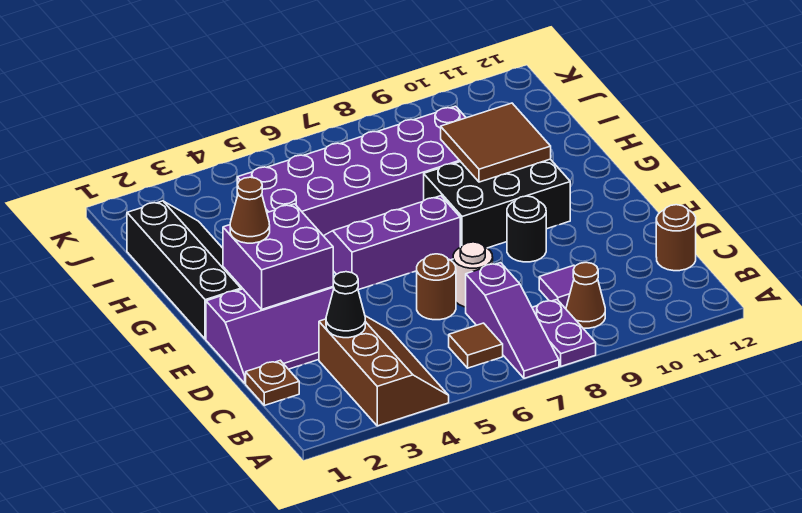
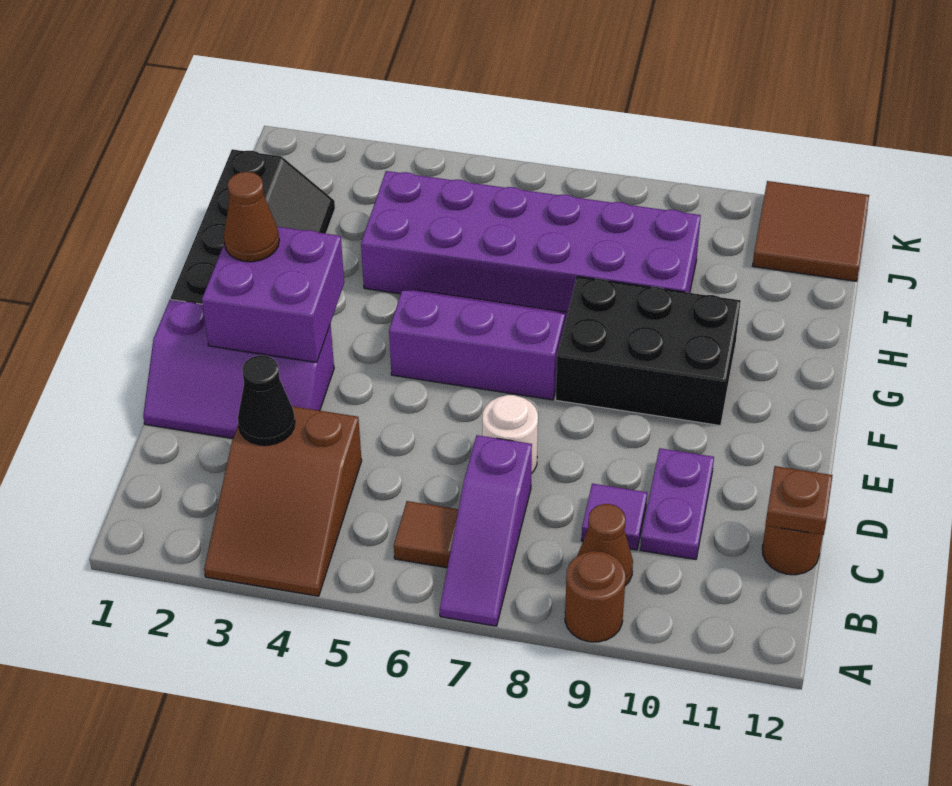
brown slope A3:C4 level 1 top 3 -> brown slope A3:C4 level 1 top C
purple plate A8:B8 level 1 -> purple plate C10:D10 level 1
brown plate C1 level 1 -> brown plate C12 level 2
brown round brick D6 level 1 -> brown round brick A9 level 1
black round brick E9 level 1 -> none
brown tile G9:H10 level 2 -> brown tile J11:K12 level 1

